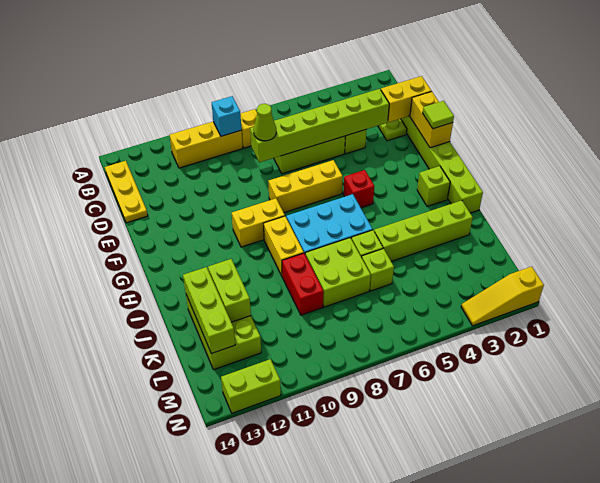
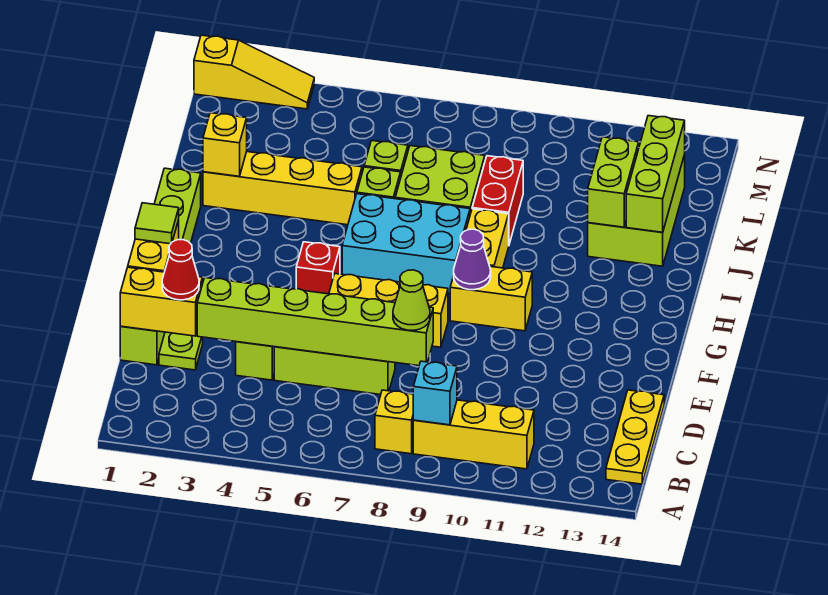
none -> red cone D2 level 3
none -> purple cone G9 level 2
lime brick H2 level 1 -> none
lime brick J2:J5 level 1 -> yellow brick J2:J5 level 1
none -> yellow brick J2 level 2
lime brick N12:N13 level 1 -> none

